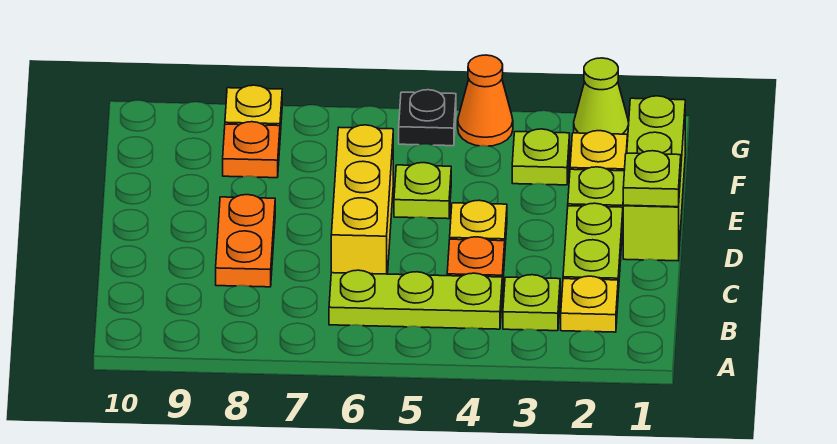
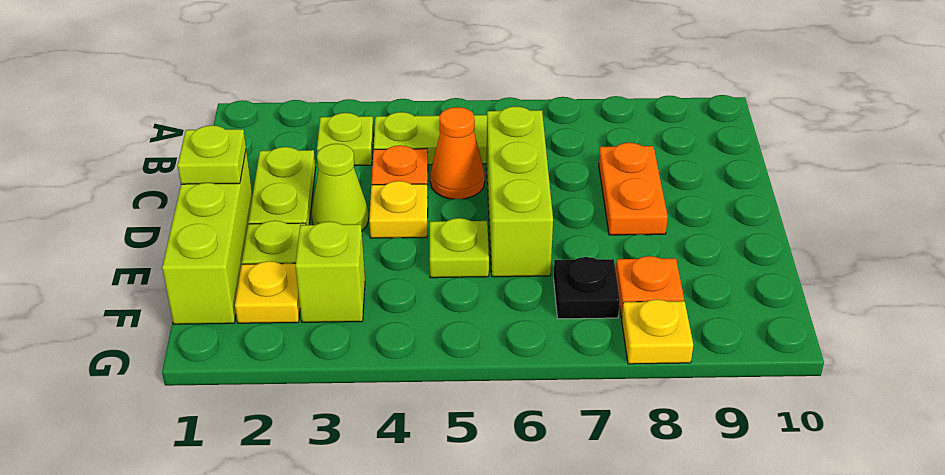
yellow plate B2 level 1 -> none
yellow brick C6:E6 level 1 -> lime brick C6:E6 level 1
lime plate F3 level 1 -> lime brick F3 level 1
lime cone G2 level 1 -> lime cone D3 level 1
orange cone G4 level 1 -> orange cone C5 level 1
black plate G5 level 1 -> black plate F7 level 1

